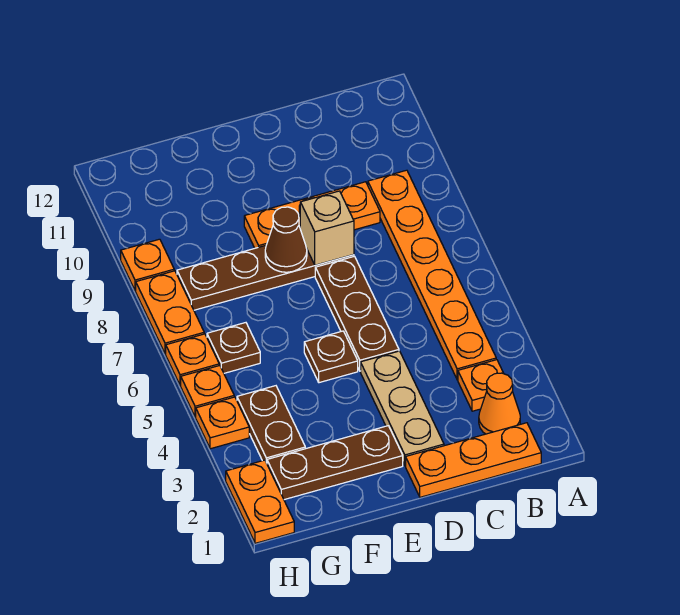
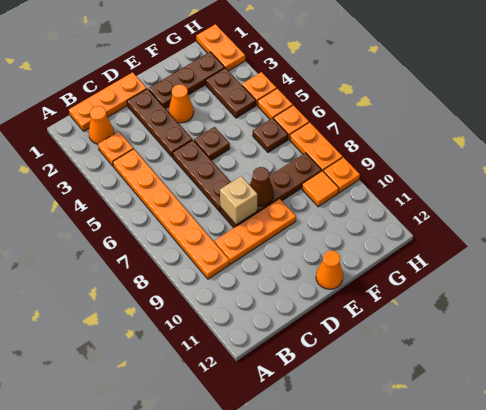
tan plate D2:D4 level 1 -> brown plate D2:D4 level 1
none -> orange cone E3 level 1
none -> orange cone E12 level 1
none -> orange tile G9 level 1

